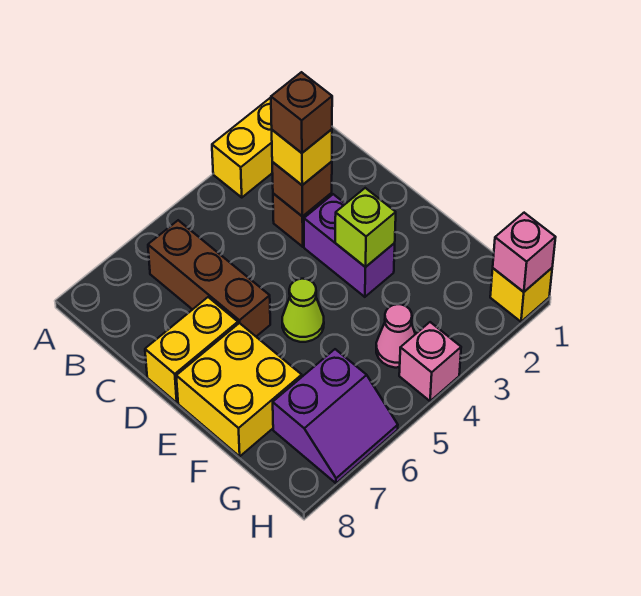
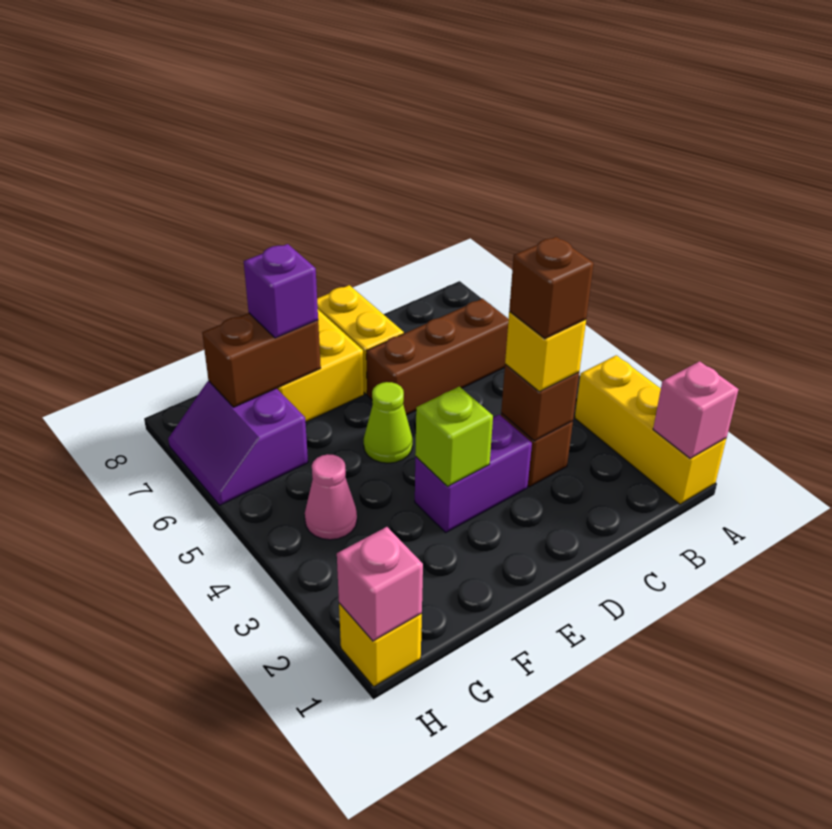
none -> brown brick F7:G7 level 2
none -> purple brick F7 level 3
pink brick H4 level 1 -> pink brick A1 level 2

